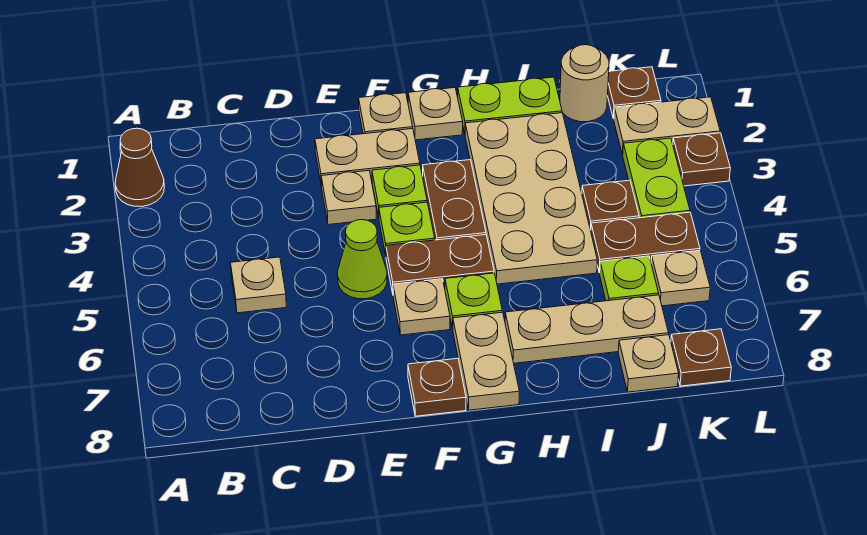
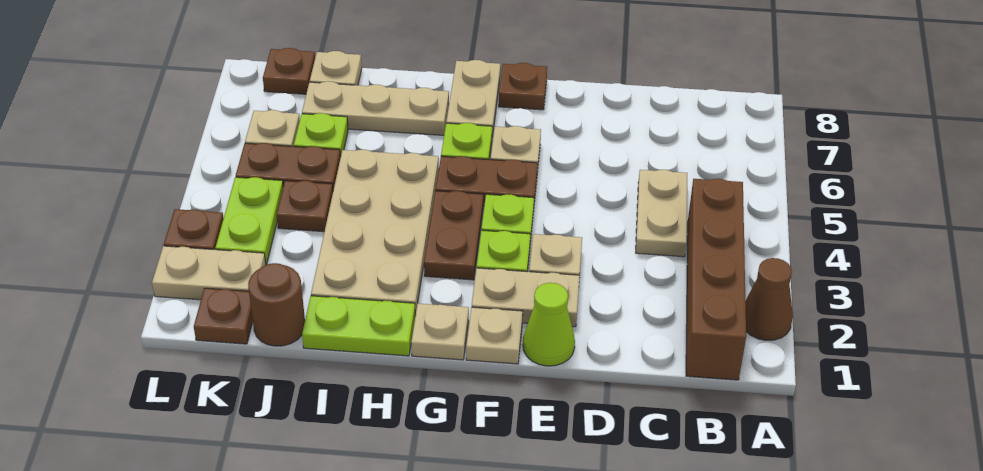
none -> brown brick B1:B4 level 1
tan plate C5 level 1 -> tan plate C4:C5 level 1
lime cone E5 level 1 -> lime cone E1 level 1
tan round brick J1 level 1 -> brown round brick J1 level 1

